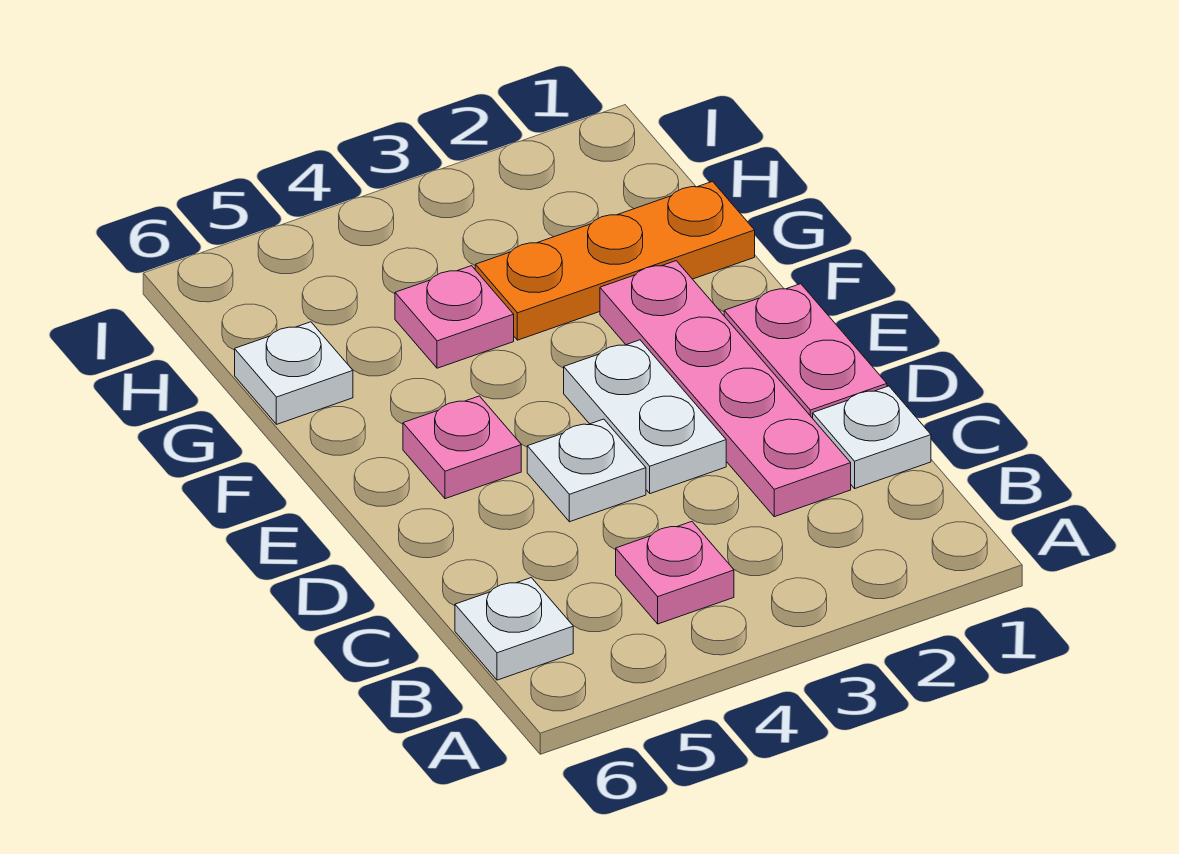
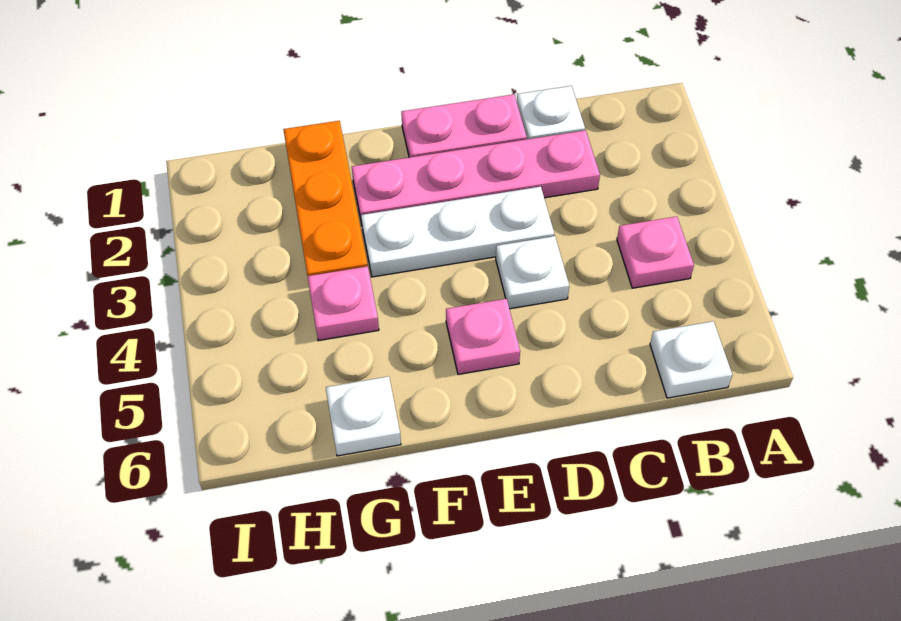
white plate D3:E3 level 1 -> white plate D3:F3 level 1

